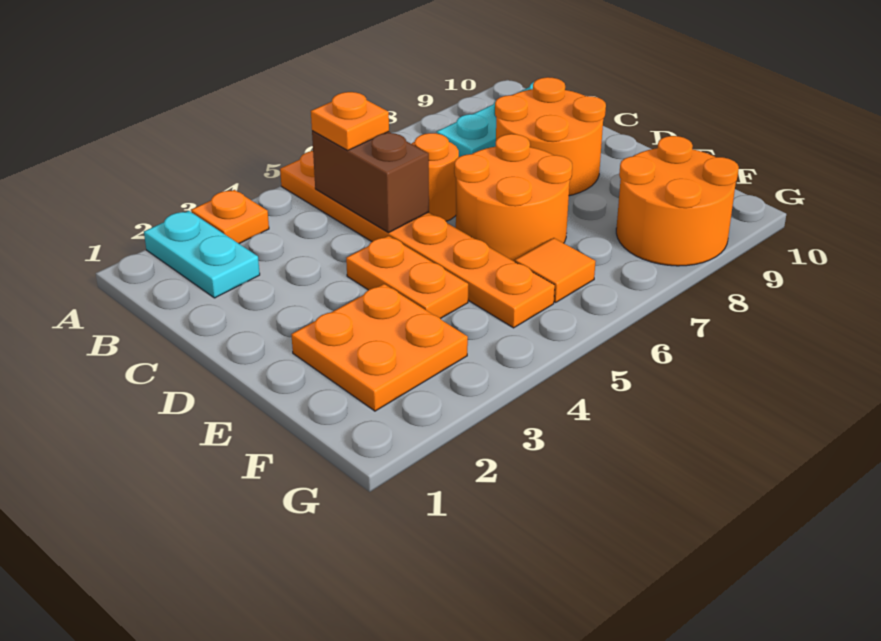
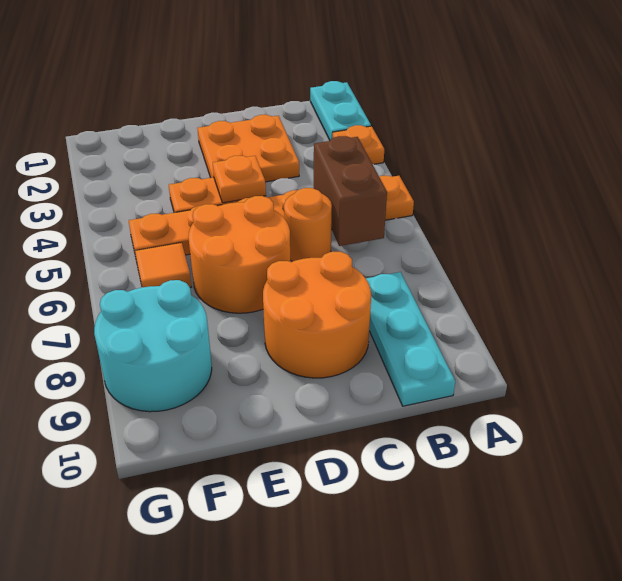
cyan plate A2:B2 level 1 -> cyan plate A1:A2 level 1
brown brick B5:C5 level 2 -> brown brick B5:B6 level 2
orange plate B5 level 3 -> orange plate D4 level 2
orange plate E2:F3 level 1 -> orange plate C2:D3 level 1
orange round brick F8:G9 level 1 -> cyan round brick F8:G9 level 1

